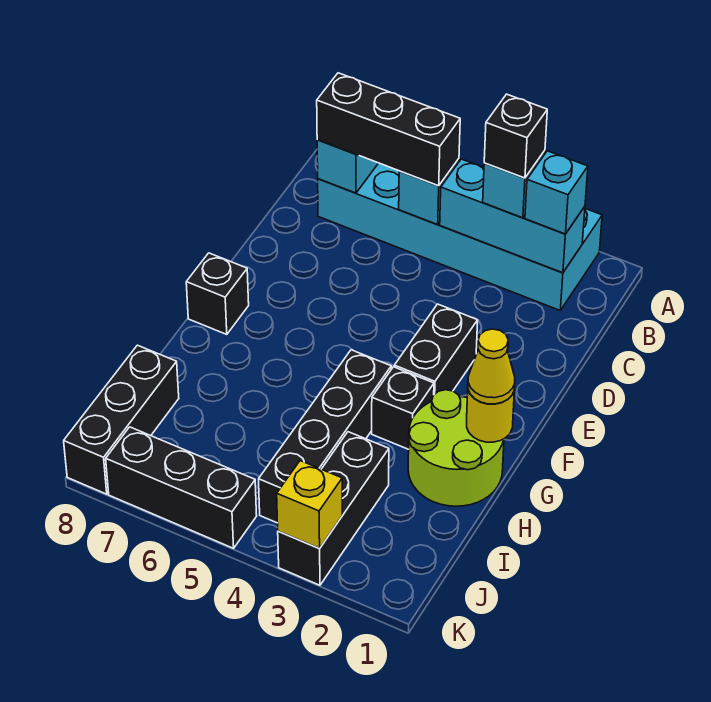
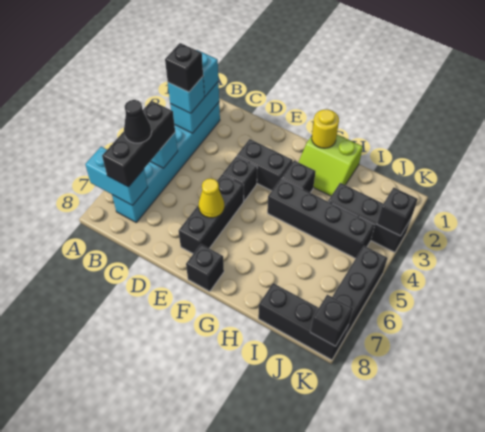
cyan brick A2:B7 level 1 -> cyan brick B2:B7 level 1
cyan brick B2:B4 level 2 -> cyan brick B2:B3 level 2
none -> black cone B6 level 4
none -> black brick E4 level 1
none -> black brick E5:E7 level 1
lime round brick G1:H2 level 1 -> lime slope G1:H2 level 1 top 1
yellow cone G1 level 3 -> yellow cone E6 level 2
yellow brick K3 level 2 -> black brick K3 level 2
none -> black brick K8 level 2

